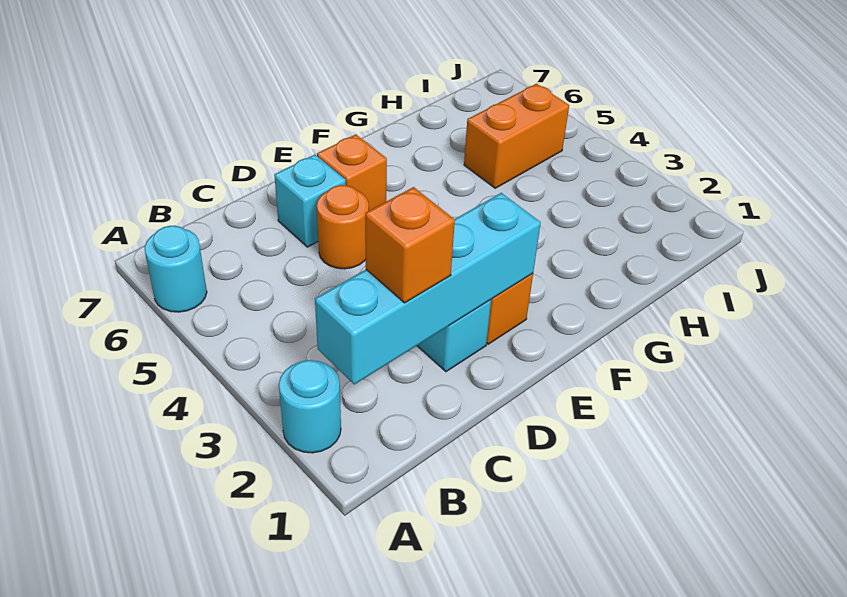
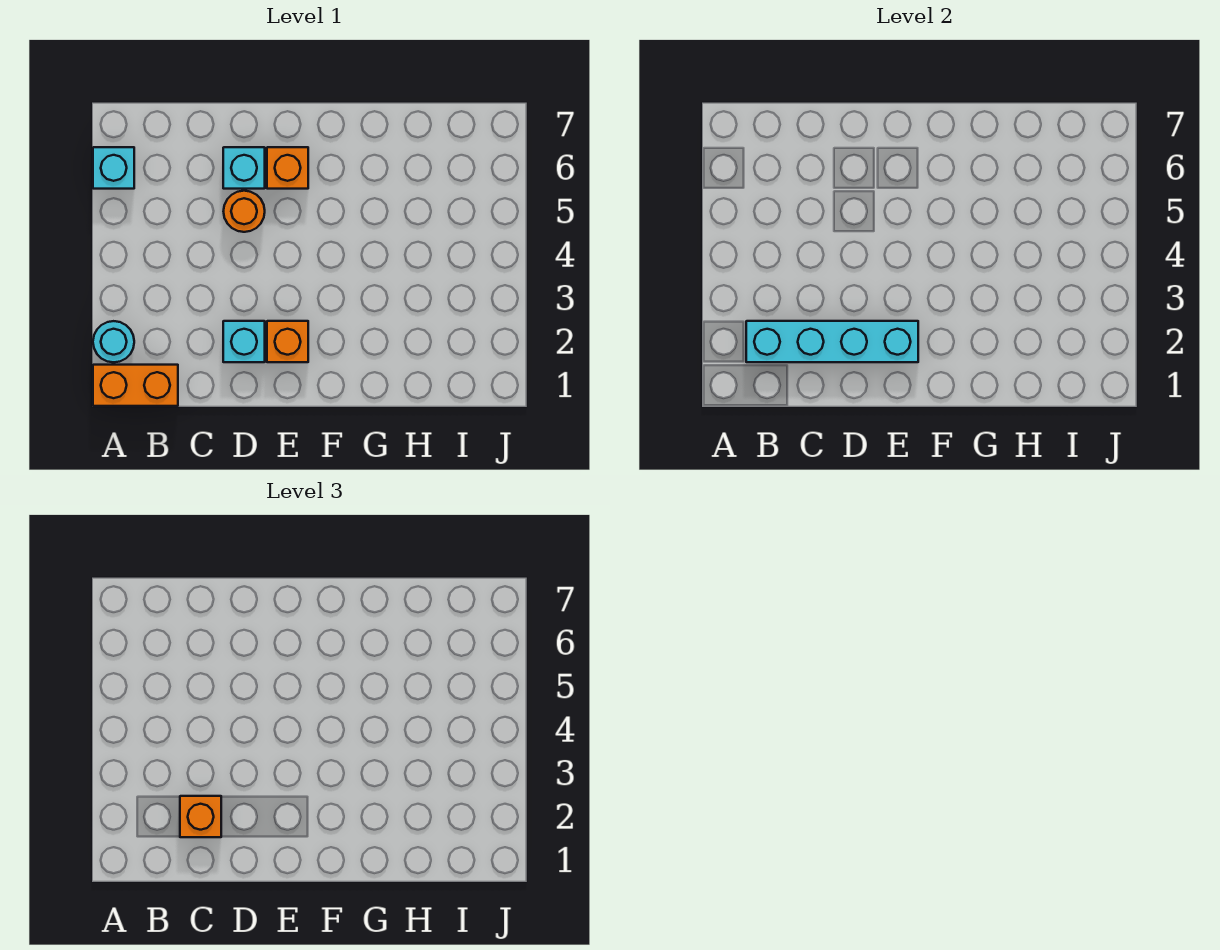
cyan round brick A6 level 1 -> cyan brick A6 level 1
orange brick H5:I5 level 1 -> orange brick A1:B1 level 1

